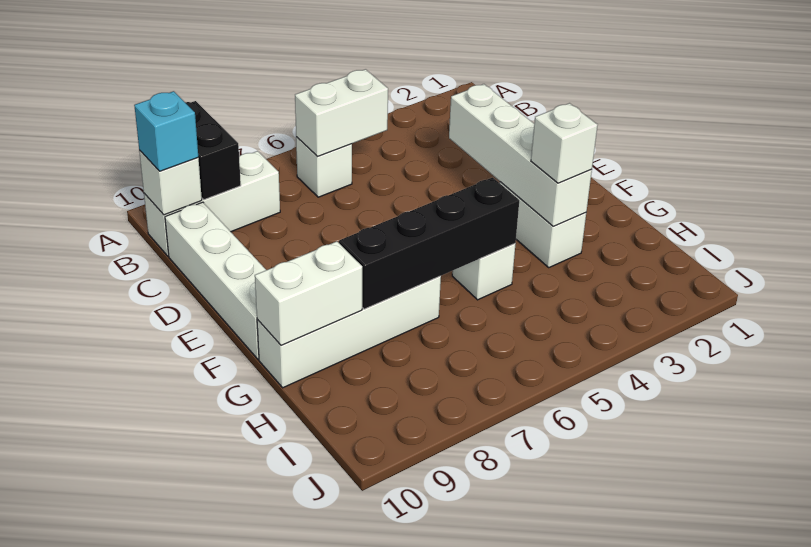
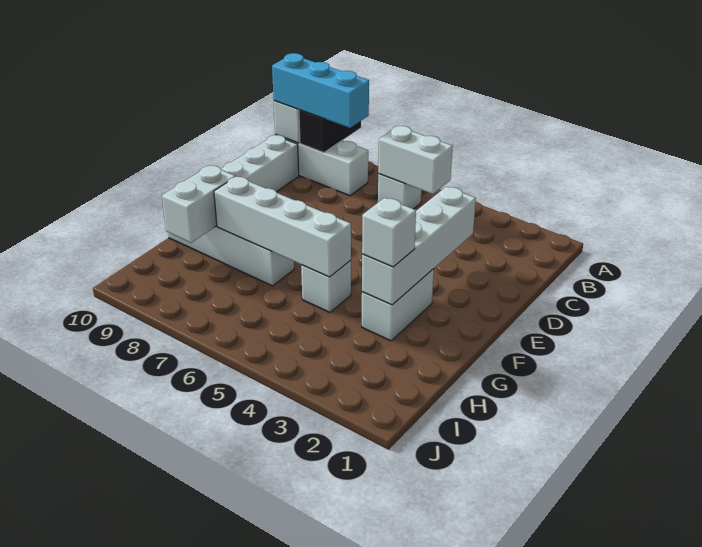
cyan brick B10 level 3 -> cyan brick B8:B10 level 3
black brick G5:G8 level 2 -> white brick G5:G8 level 2
white brick G9:G10 level 2 -> white brick G9:H9 level 2

